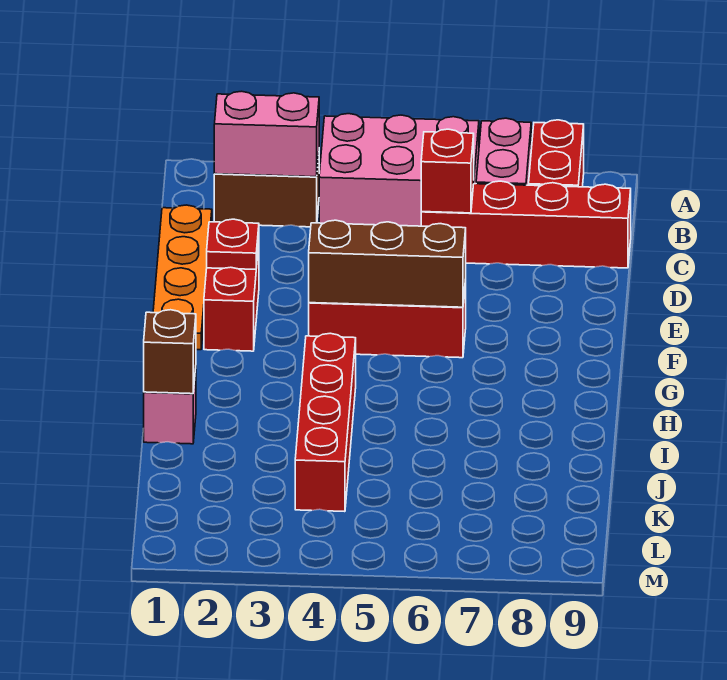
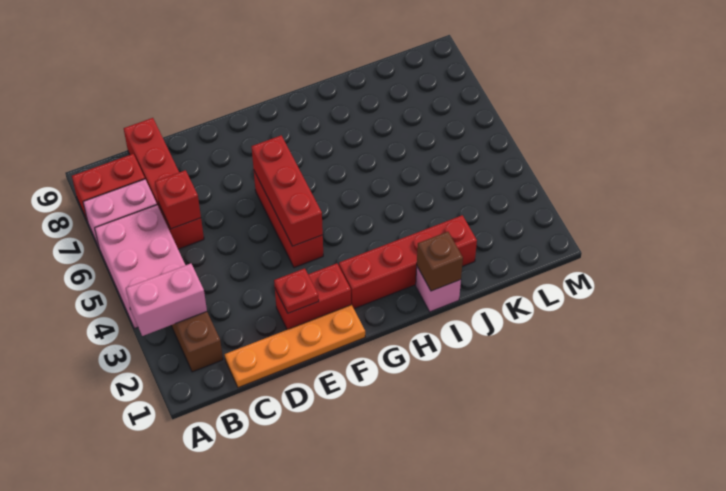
pink brick B2:B3 level 2 -> pink brick A3:B3 level 2
brown brick F4:F6 level 2 -> red brick F4:F6 level 2
red brick H4:K4 level 1 -> red brick G2:J2 level 1

